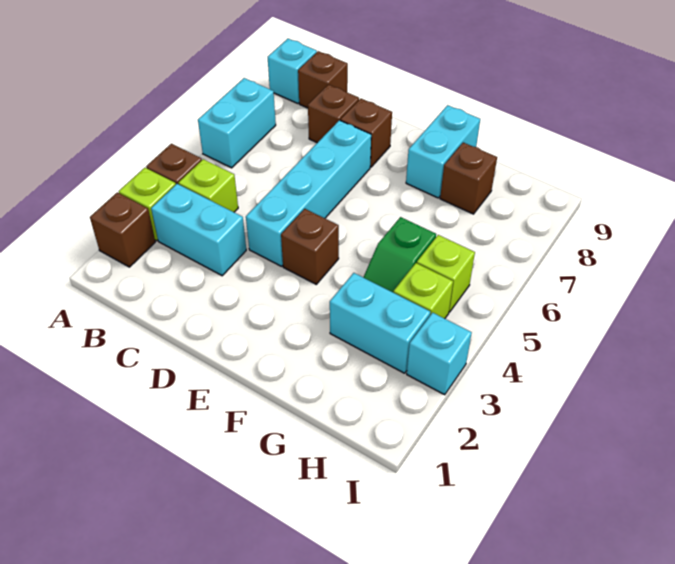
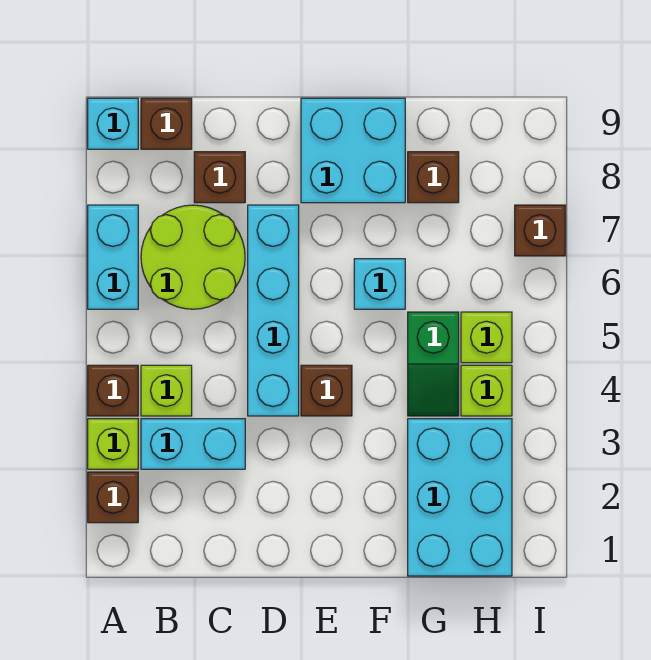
none -> lime round brick B6:C7 level 1
brown brick D8 level 1 -> brown brick I7 level 1
cyan brick F8:F9 level 1 -> cyan brick E8:F9 level 1
cyan brick G3:H3 level 1 -> cyan brick G1:H3 level 1
cyan brick I3 level 1 -> cyan brick F6 level 1

